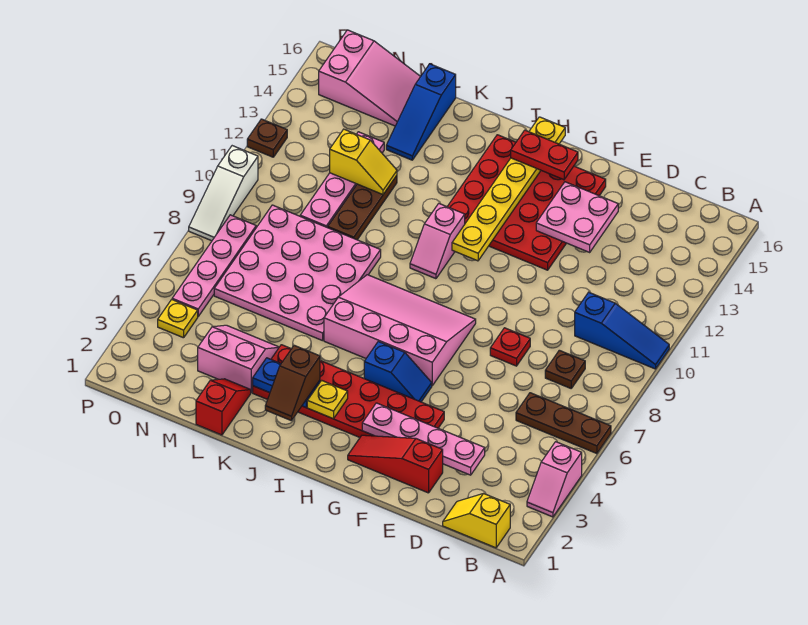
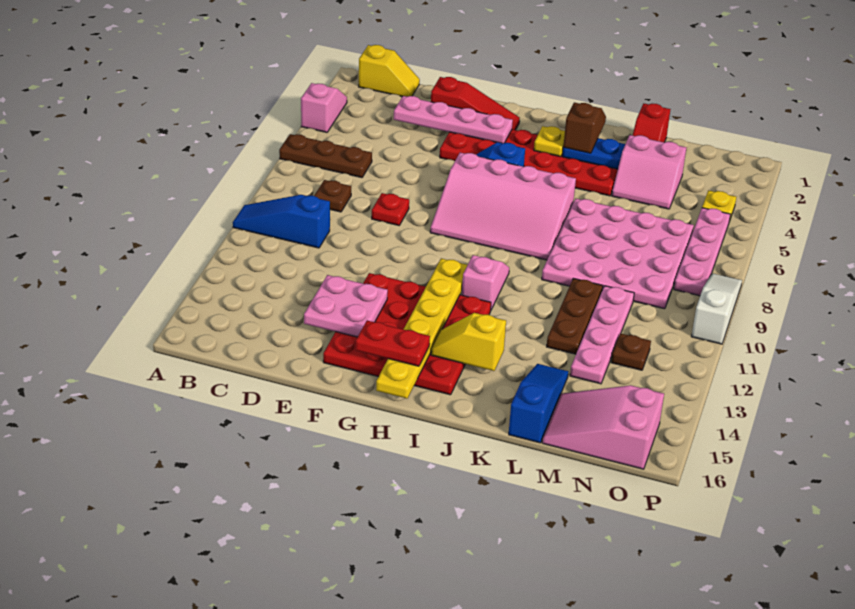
yellow slope L12:M12 level 2 top M -> yellow slope I14:J14 level 2 top J
brown plate P12 level 1 -> brown plate N12 level 1

